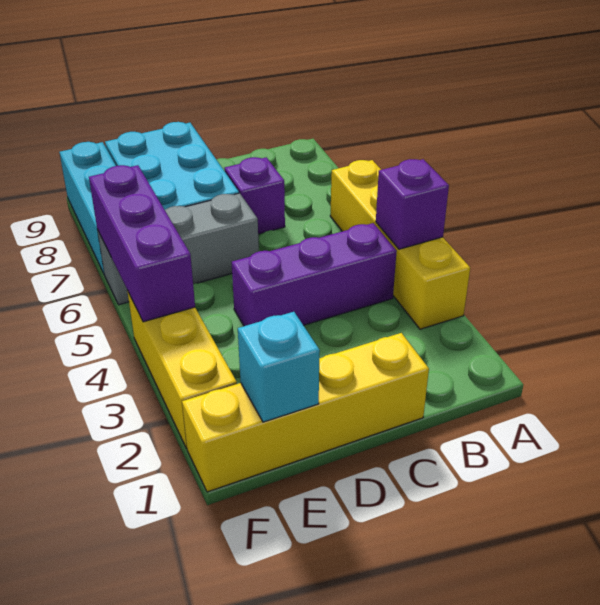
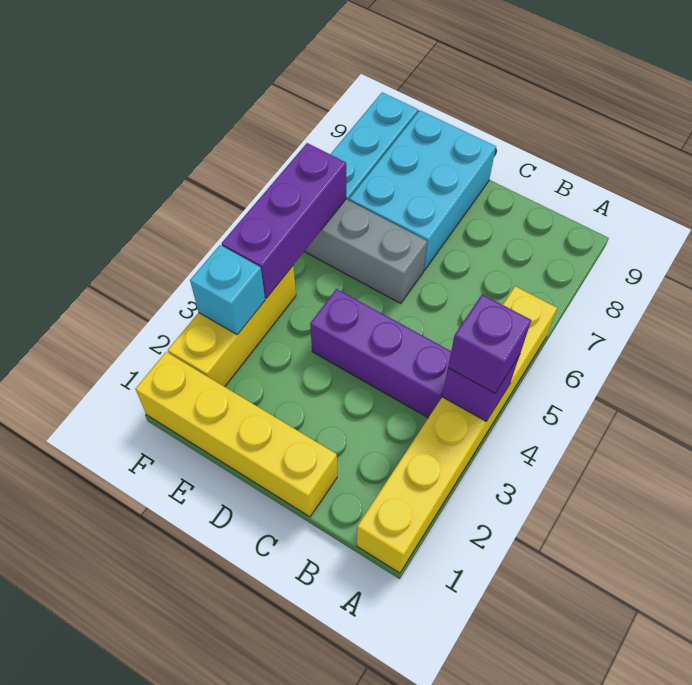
yellow brick A3:A6 level 1 -> yellow brick A1:A6 level 1
purple brick C7 level 1 -> purple brick A4 level 3
cyan brick E1 level 2 -> cyan brick F3 level 2

